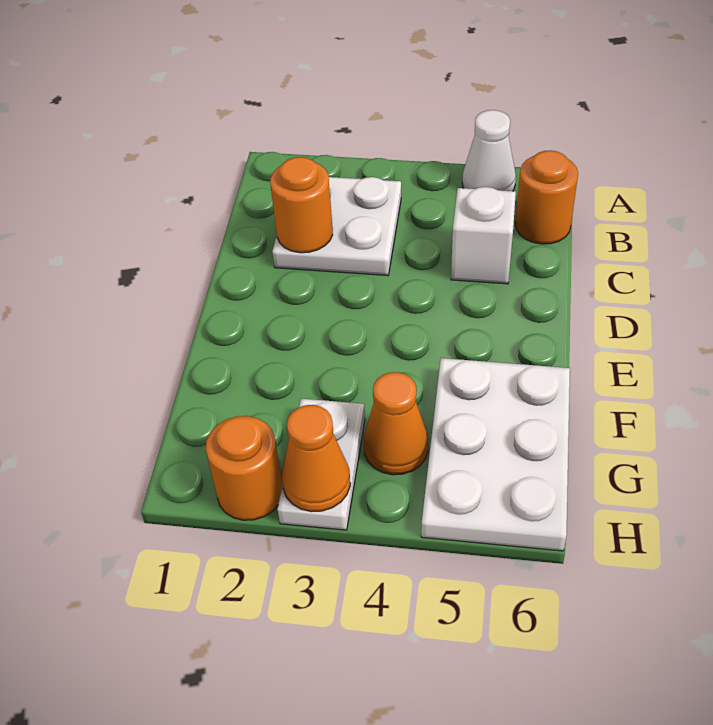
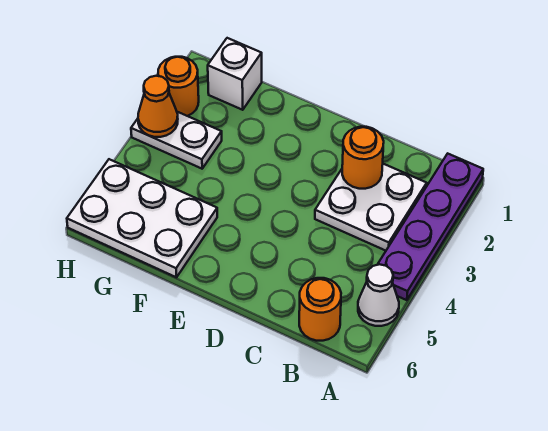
none -> purple plate A1:A4 level 1
white brick C5 level 1 -> white brick G1 level 1
orange cone G4 level 1 -> none

